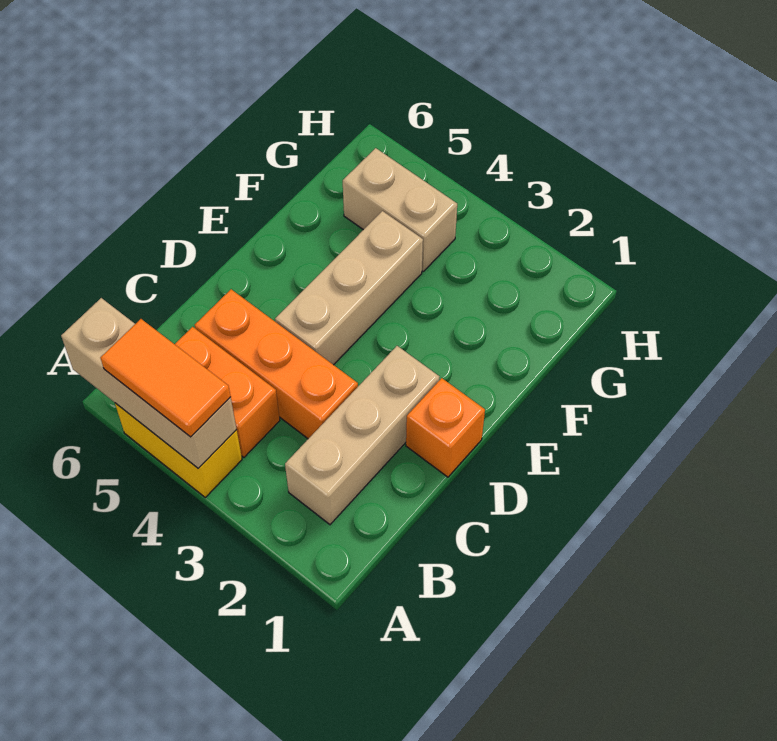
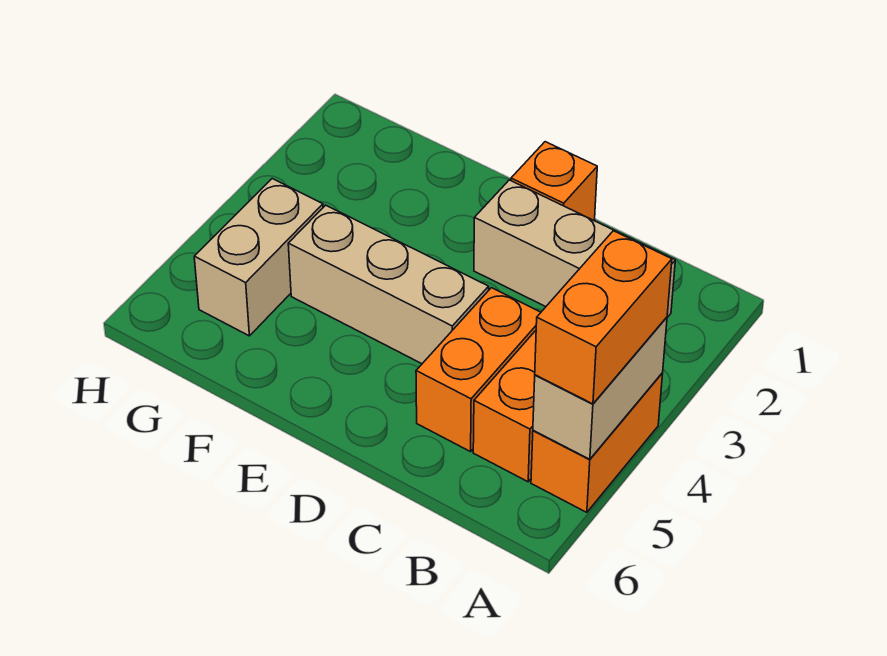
yellow brick A4:A5 level 1 -> orange brick A4:A5 level 1
tan brick A4:A6 level 2 -> tan brick A4:A5 level 2
orange tile A4:A5 level 3 -> orange brick A4:A5 level 3
orange brick C3:C5 level 1 -> orange brick C4:C5 level 1

